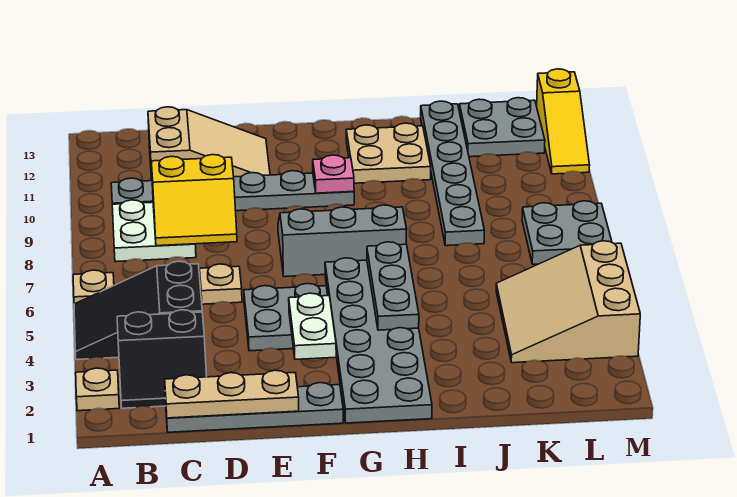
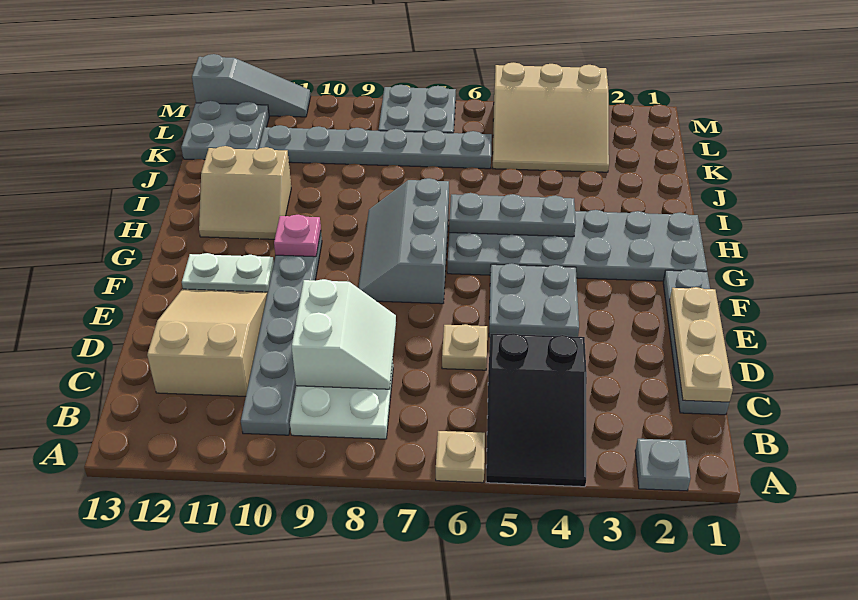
tan plate A2 level 1 -> grey plate A2 level 1
black slope B2:C3 level 1 top 3 -> none
yellow slope C8:D9 level 2 top 9 -> white slope C8:D9 level 2 top 9
white plate F3:F4 level 2 -> white plate F11:F12 level 1
tan plate H11:I12 level 1 -> tan slope H11:I12 level 1 top I
grey plate J8:J13 level 1 -> grey plate K6:K11 level 1
yellow slope M11:M13 level 1 top 13 -> grey slope M11:M13 level 1 top 13

